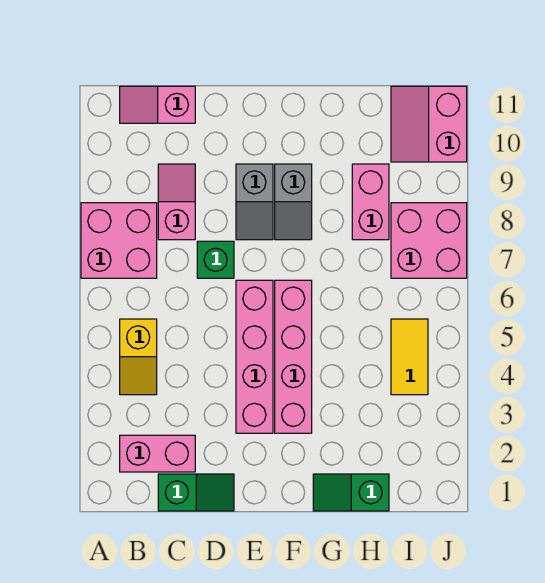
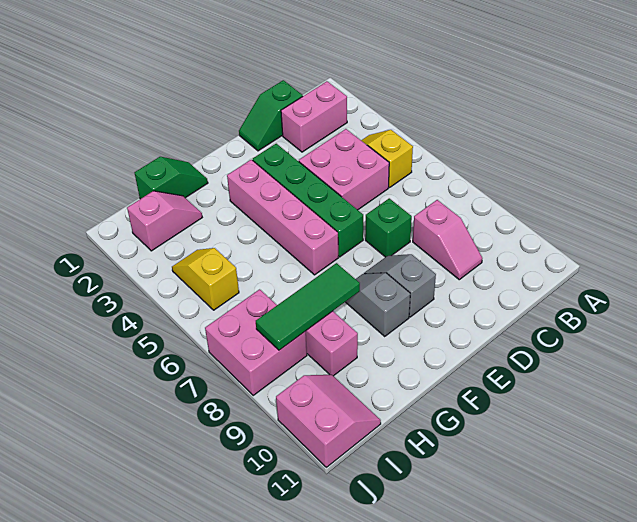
pink brick A7:B8 level 1 -> pink brick C4:D5 level 1
pink slope B11:C11 level 1 top C -> pink slope H2:I2 level 1 top I
pink brick E3:E6 level 1 -> green brick E3:E6 level 1
none -> green tile G8:I8 level 2
yellow tile I4:I5 level 1 -> yellow slope I4:I5 level 1 top 5

